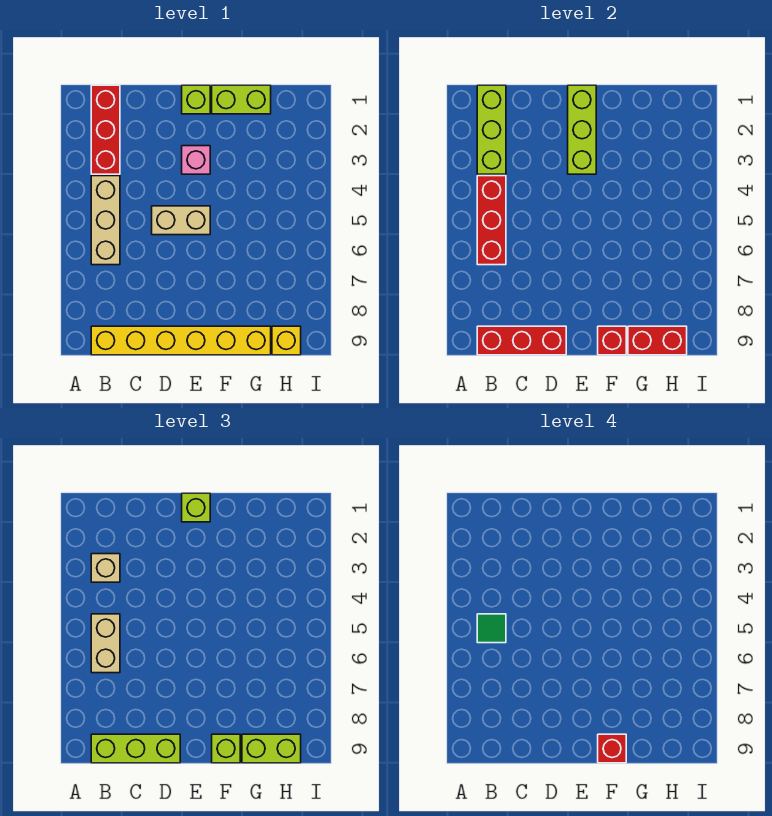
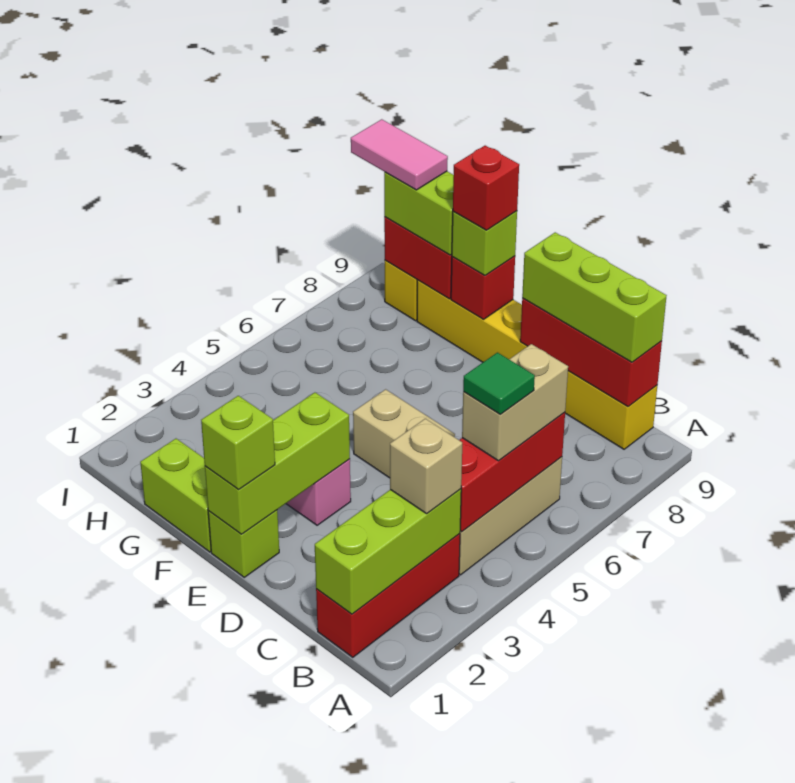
none -> pink tile H9:I9 level 4

